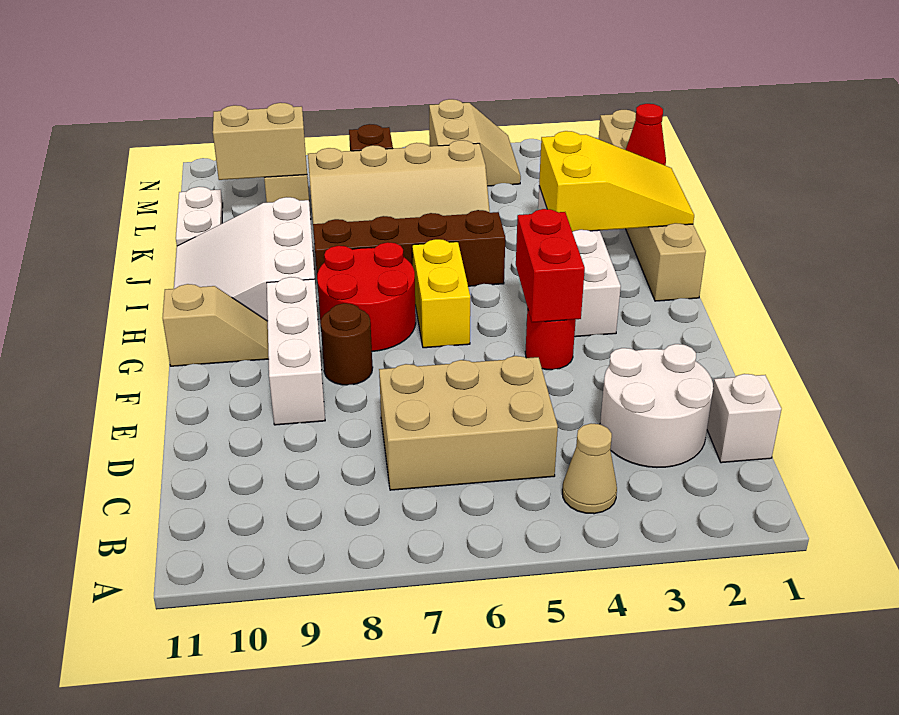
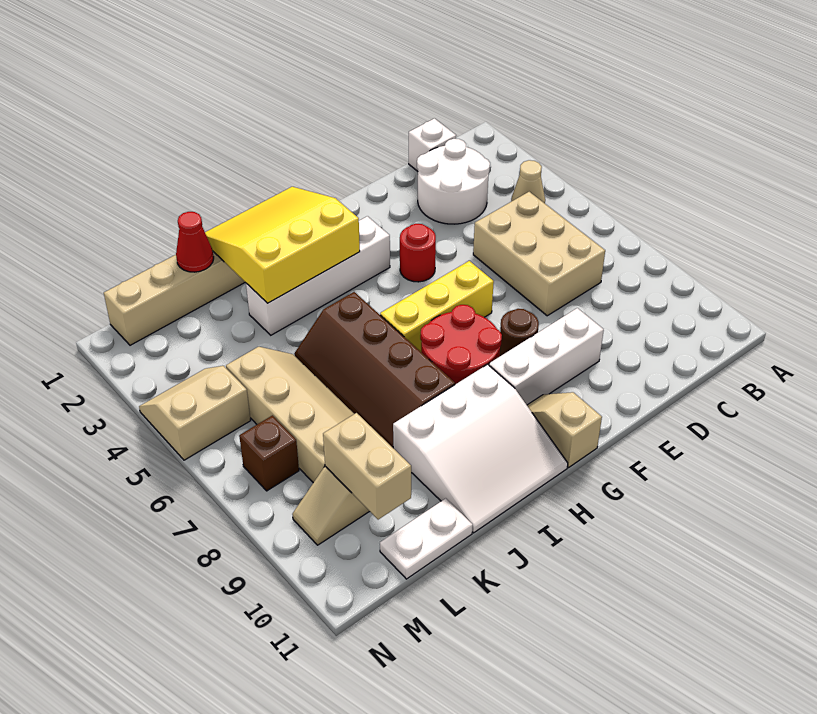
red brick F4:G4 level 2 -> none
yellow brick G6:H6 level 1 -> yellow brick F6:H6 level 1
yellow slope I1:J3 level 2 top 3 -> yellow slope H1:J3 level 2 top 3

